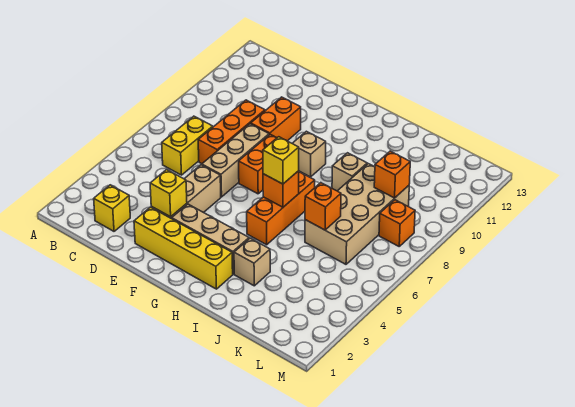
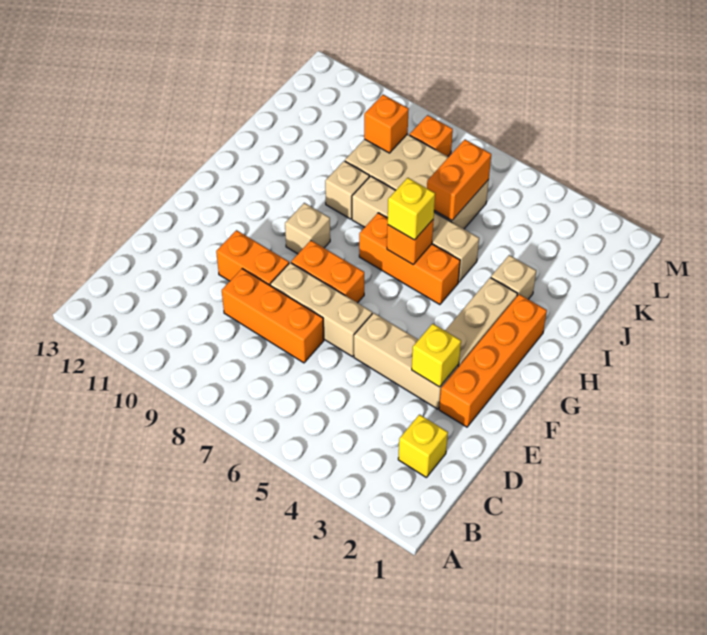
yellow brick C6:C7 level 1 -> none
yellow brick E2:H2 level 1 -> orange brick E2:H2 level 1
none -> tan brick I5:I8 level 1
orange brick J6 level 2 -> orange brick J6:K6 level 2

